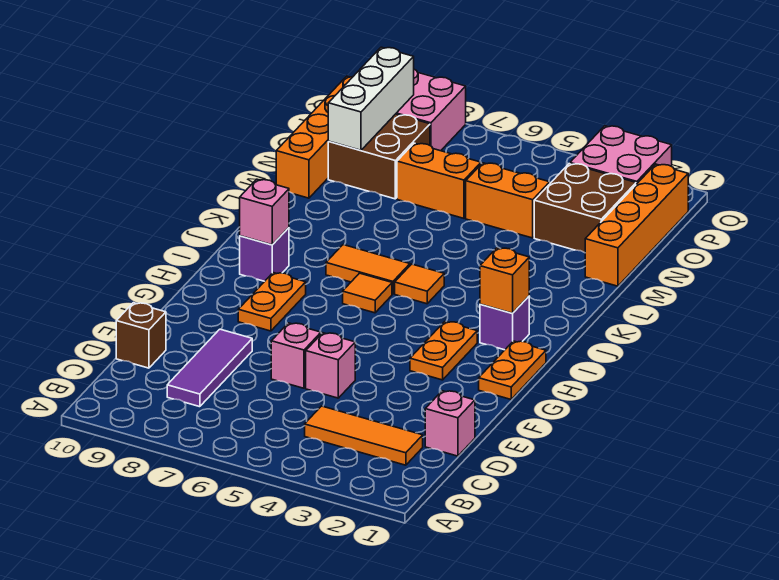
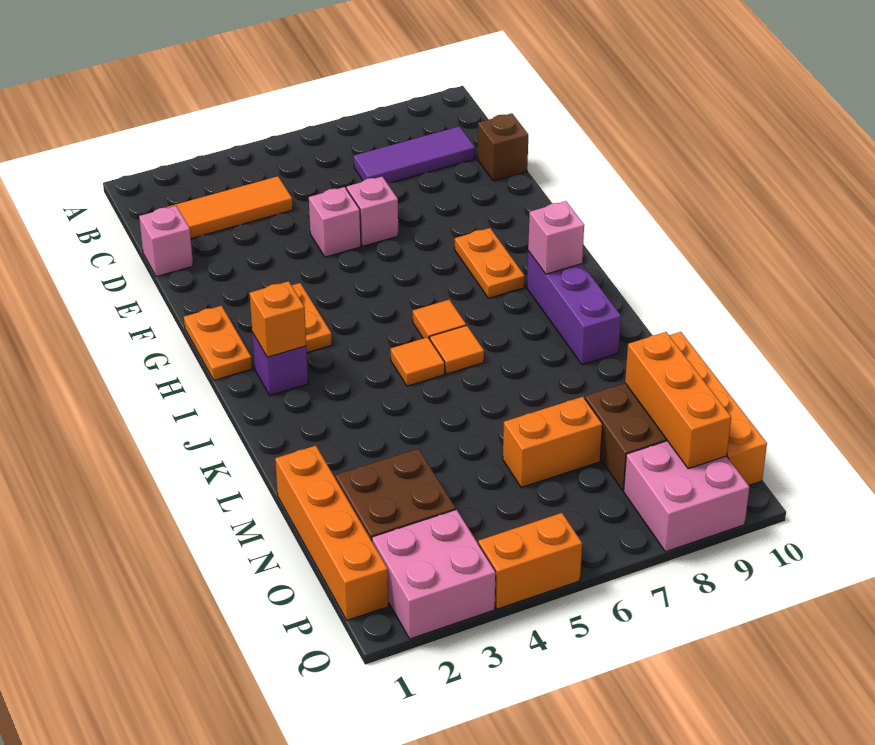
purple tile C8:E8 level 1 -> purple tile C7:C9 level 1
purple brick I9 level 1 -> purple brick I9:K9 level 1
orange tile J6:J7 level 1 -> orange tile J6 level 1
orange brick N4:N5 level 1 -> orange brick Q4:Q5 level 1
white brick N9:P9 level 2 -> orange brick N9:P9 level 2

